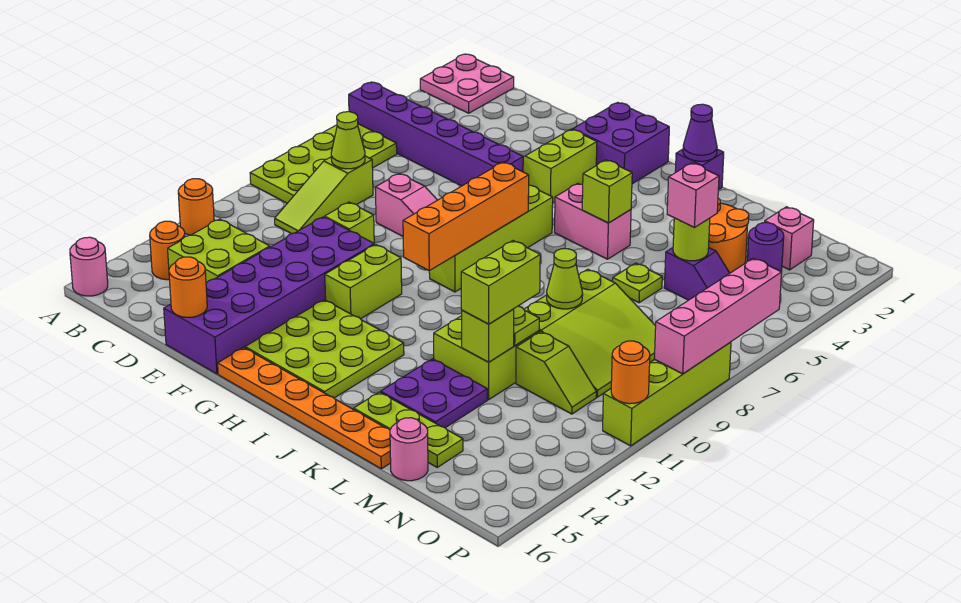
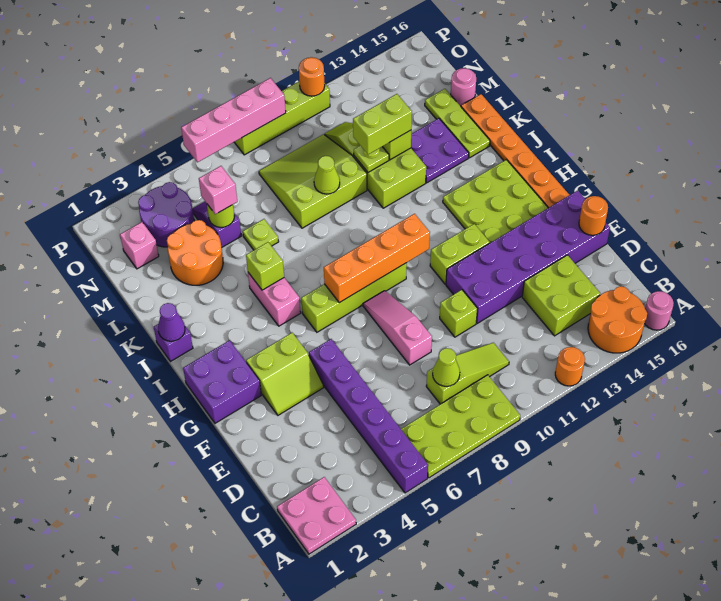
orange round brick B14 level 1 -> orange round brick A14:B15 level 1
purple round brick N3 level 1 -> purple round brick N3:O4 level 1

